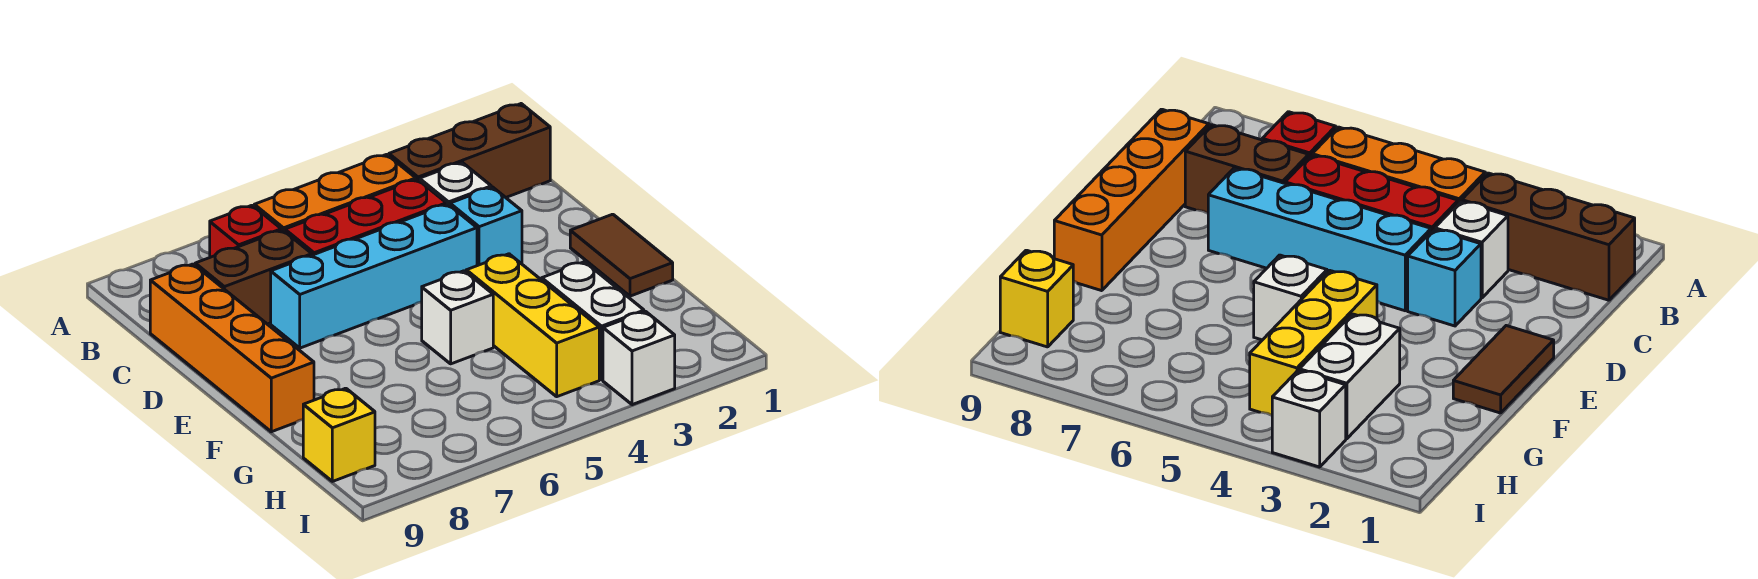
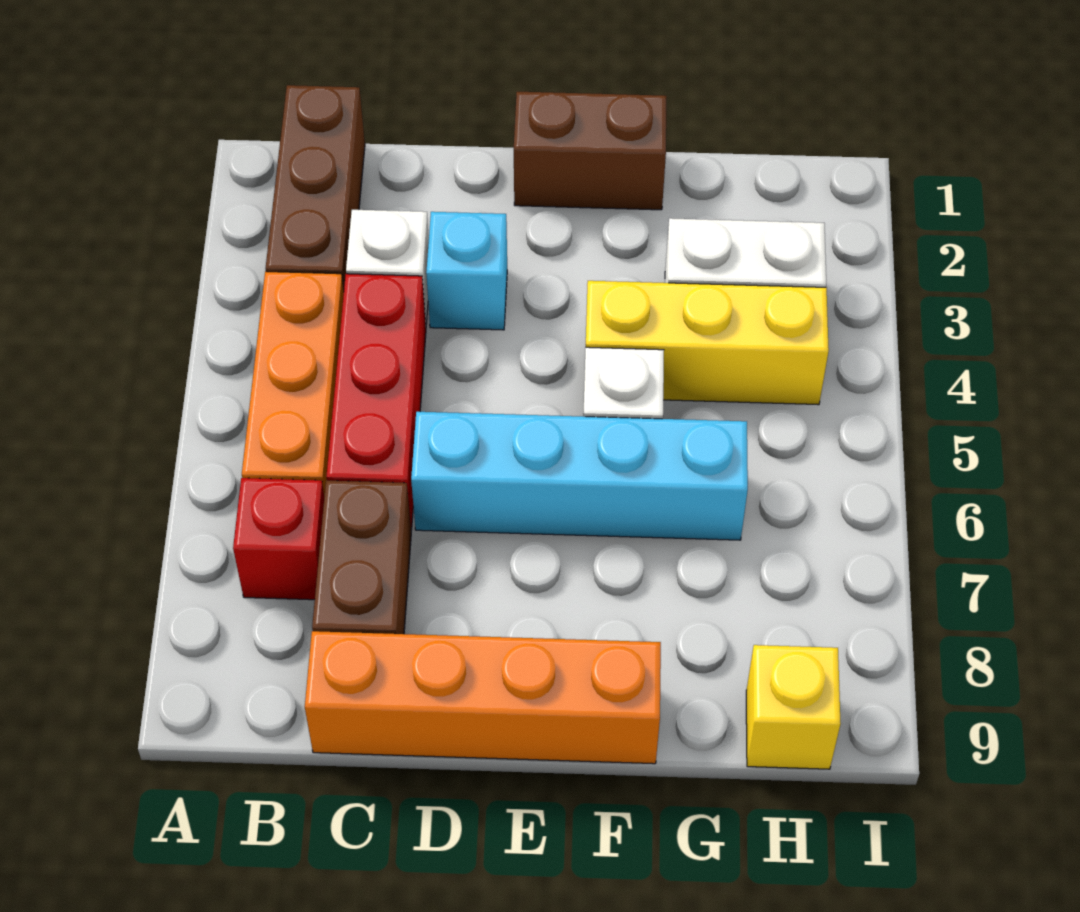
cyan brick D4:D7 level 1 -> cyan brick D6:G6 level 1
brown tile E1:F1 level 1 -> brown brick E1:F1 level 1
white brick I3 level 1 -> none

